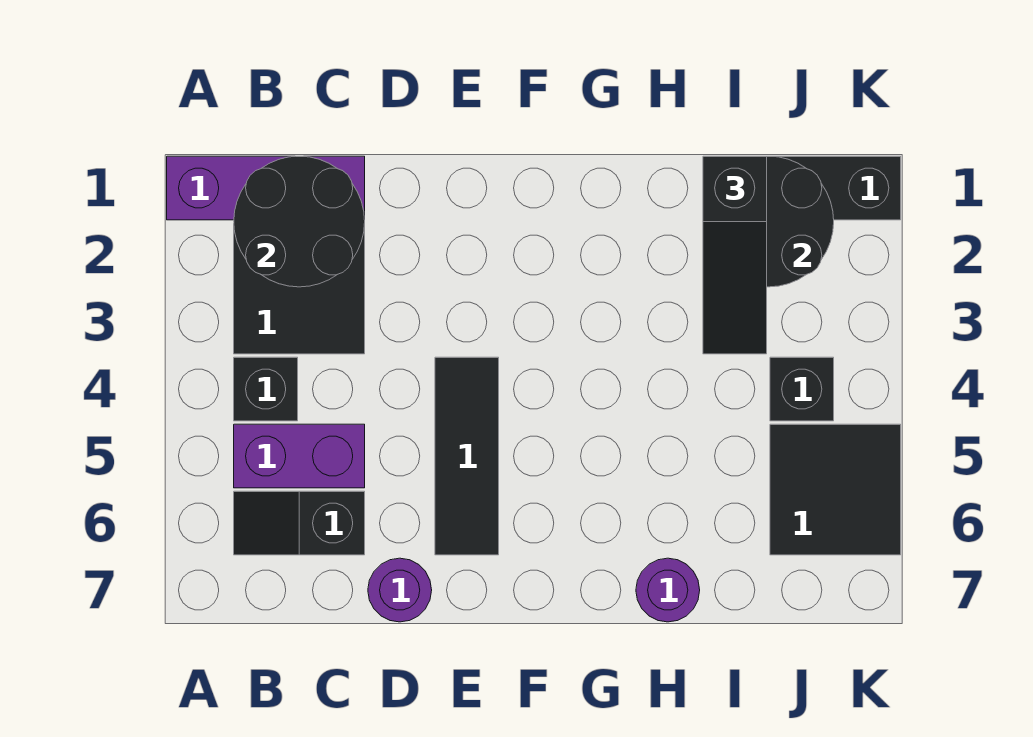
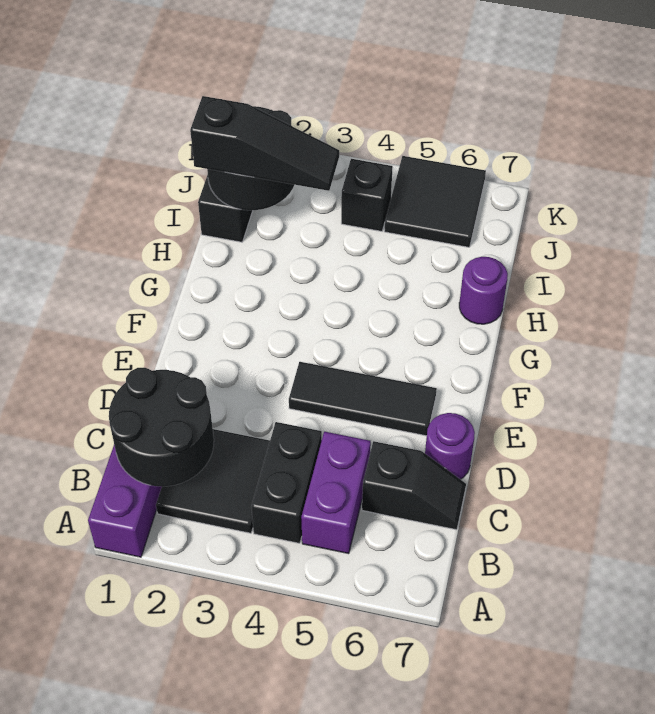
black brick B4 level 1 -> black brick B4:C4 level 1
black slope B6:C6 level 1 top C -> black slope C6:C7 level 1 top 6

